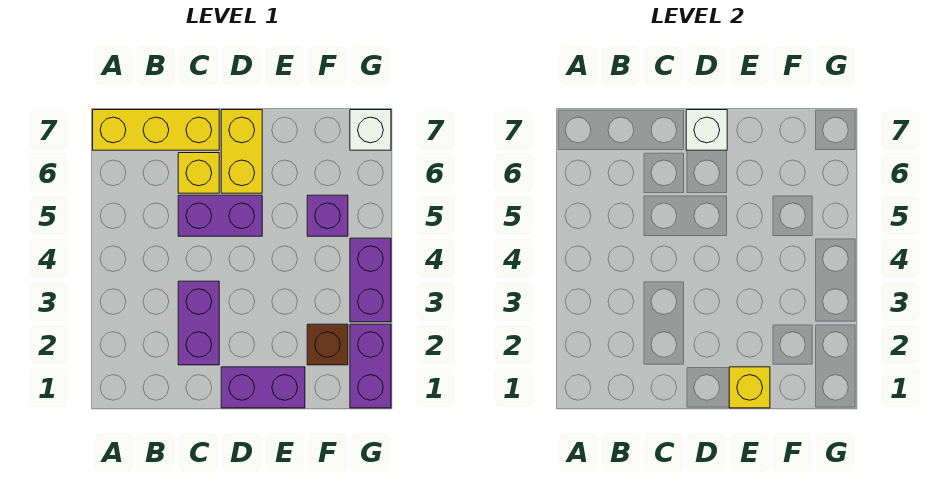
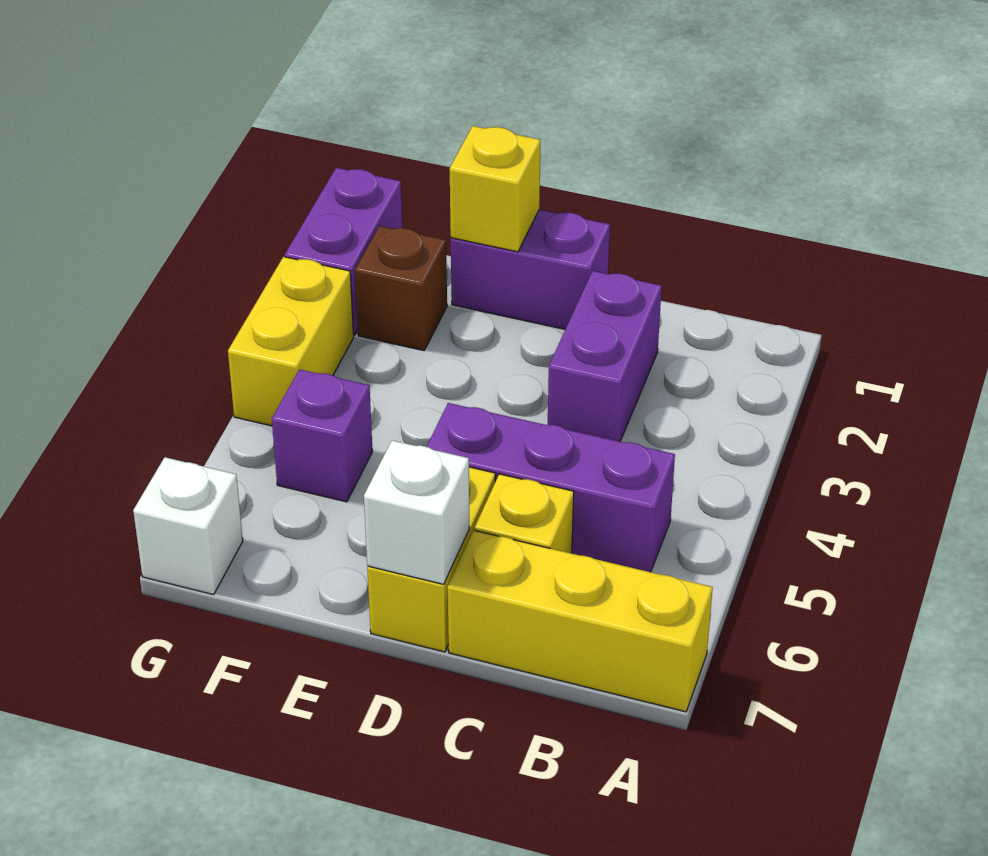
purple brick C5:D5 level 1 -> purple brick B5:D5 level 1
purple brick G3:G4 level 1 -> yellow brick G3:G4 level 1

